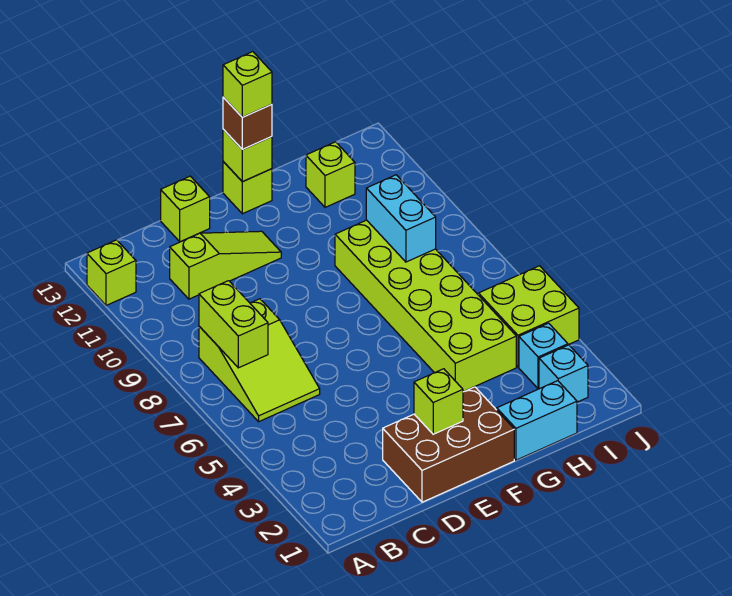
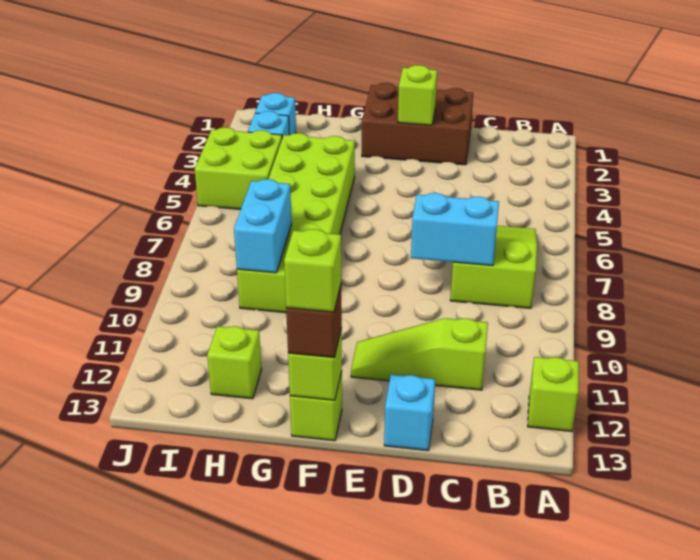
lime brick B7:B8 level 2 -> none
lime brick D13 level 1 -> cyan brick D13 level 1
cyan brick G1:H1 level 1 -> cyan brick C8:D8 level 2

